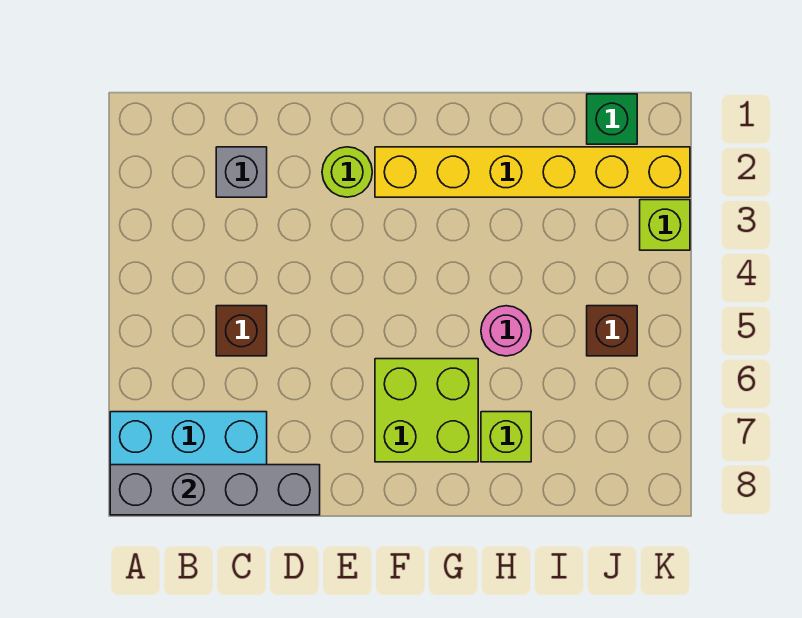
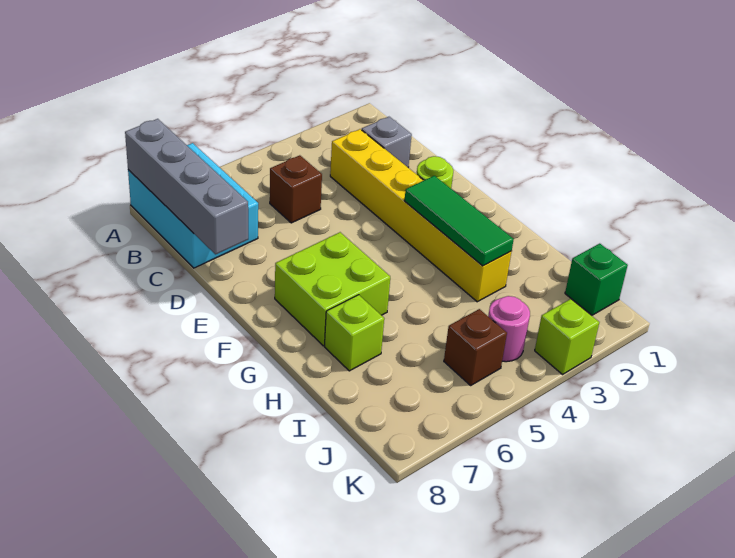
yellow brick F2:K2 level 1 -> yellow brick C3:H3 level 1
none -> green tile F3:H3 level 2
pink round brick H5 level 1 -> pink round brick J4 level 1

